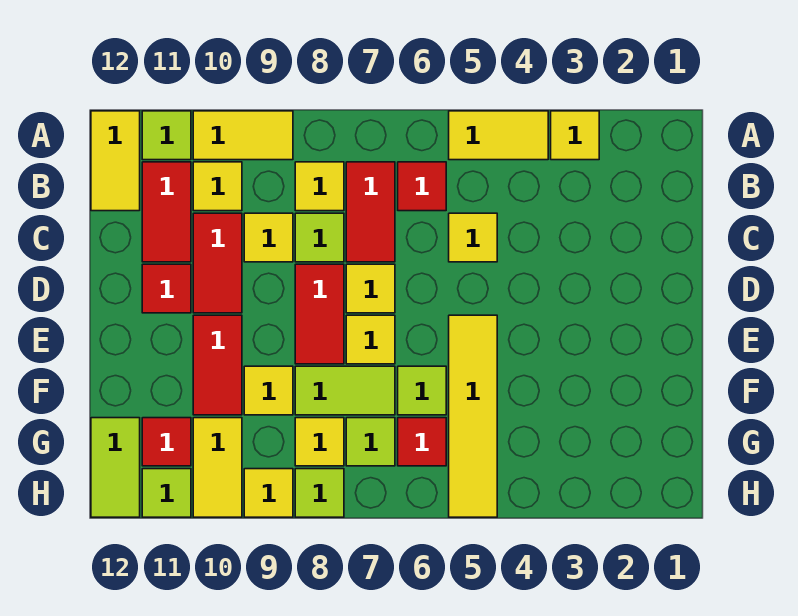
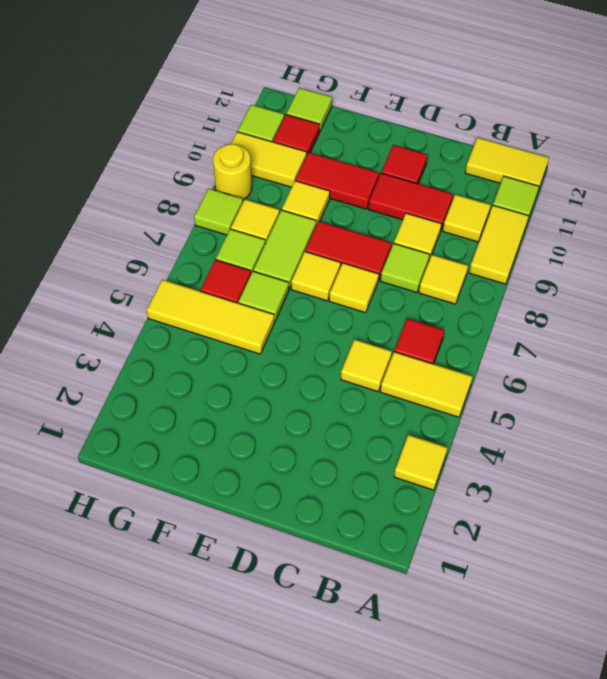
yellow tile A4:A5 level 1 -> yellow tile A5:B5 level 1
red tile B7:C7 level 1 -> none
red tile B11:C11 level 1 -> none
yellow tile E5:H5 level 1 -> yellow tile F5:H5 level 1
lime tile G12:H12 level 1 -> lime tile G12 level 1
yellow tile H9 level 1 -> yellow round brick H9 level 1

